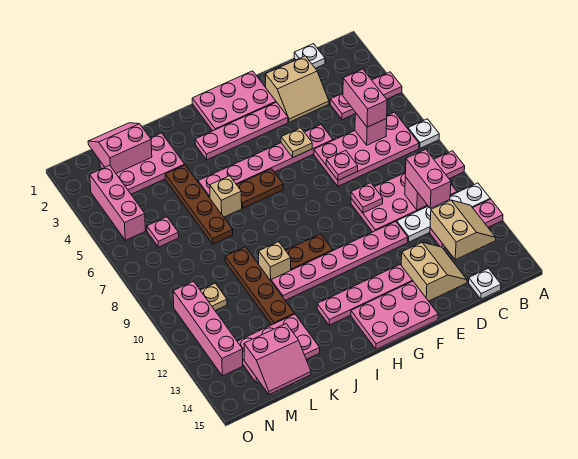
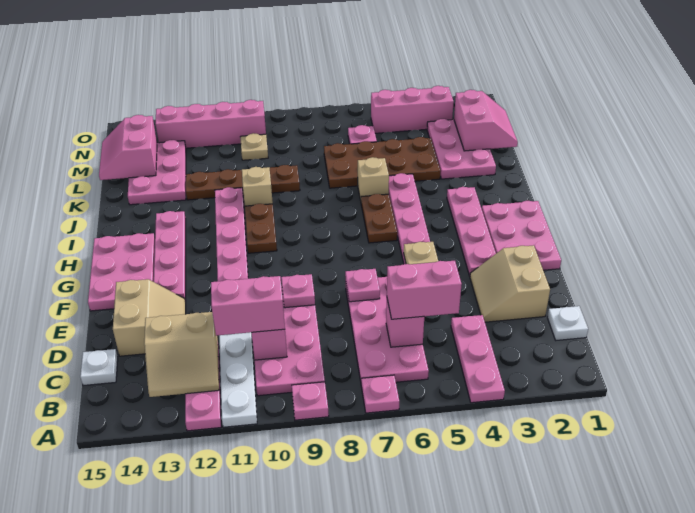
white plate A7 level 1 -> pink plate A7 level 1
tan slope D13:E14 level 1 top E -> tan slope D13:E14 level 1 top 14
brown plate K4:K7 level 1 -> brown plate K4:L7 level 1

